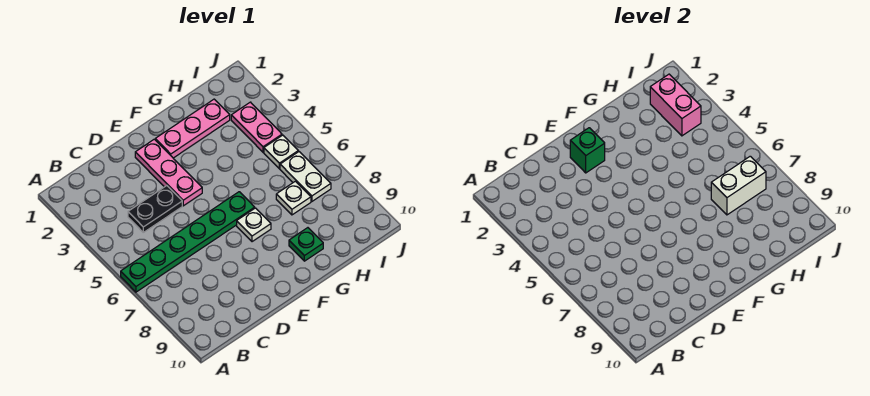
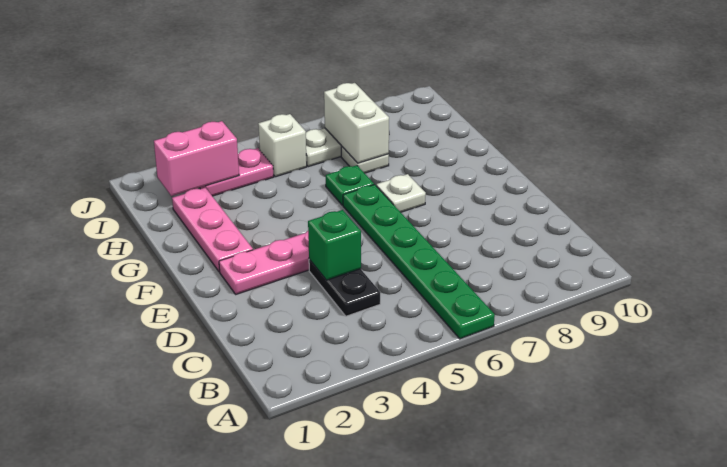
green brick E2 level 2 -> green brick D4 level 2
green plate G9 level 1 -> green plate G6 level 1
white plate I5 level 1 -> white brick I5 level 1

